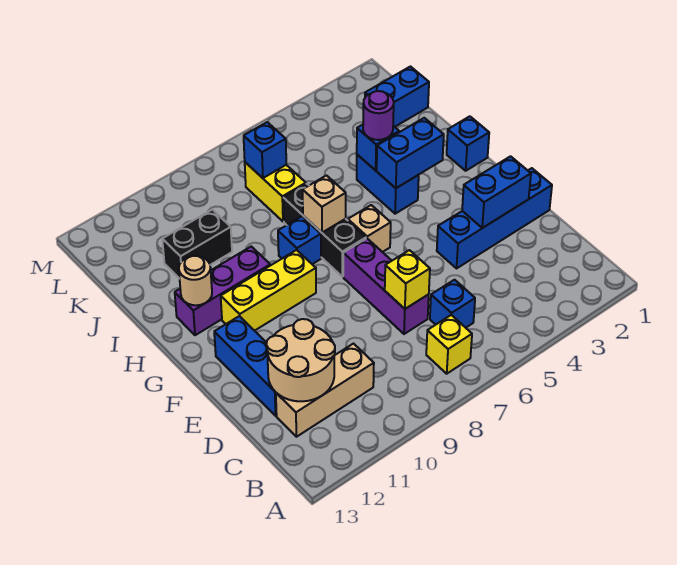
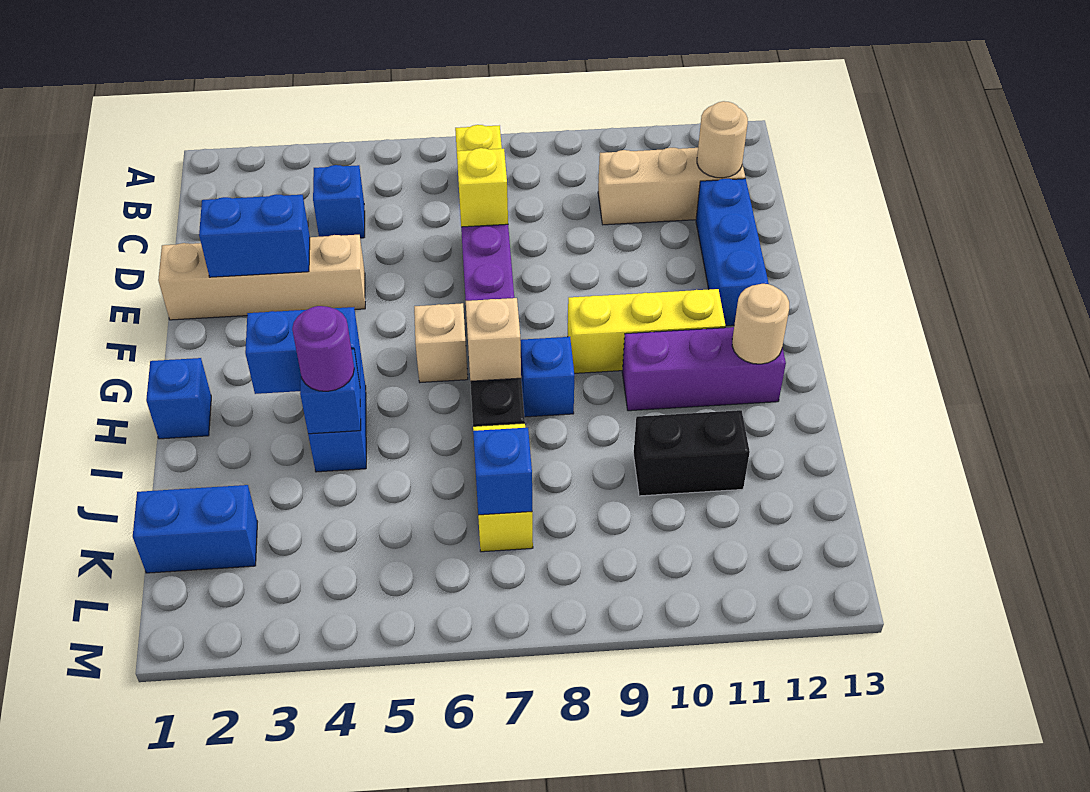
blue brick C6 level 1 -> blue brick C4 level 1
tan round brick C11:D12 level 2 -> tan round brick C12 level 2
blue brick E1:E4 level 1 -> tan brick E1:E4 level 1

